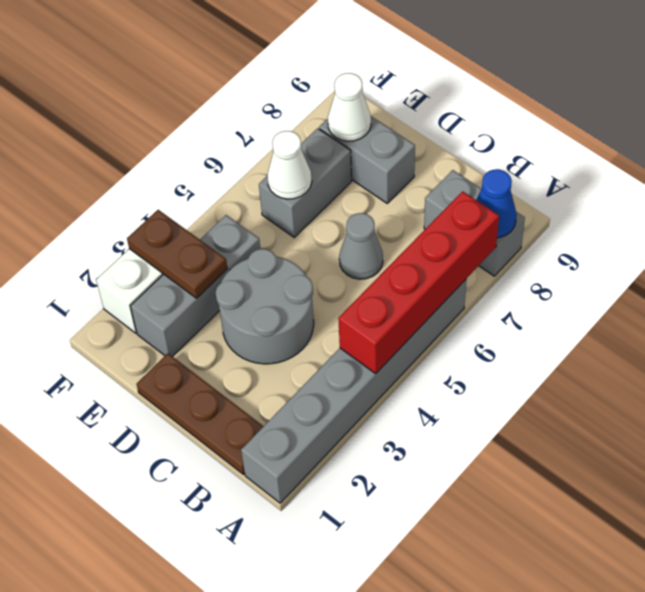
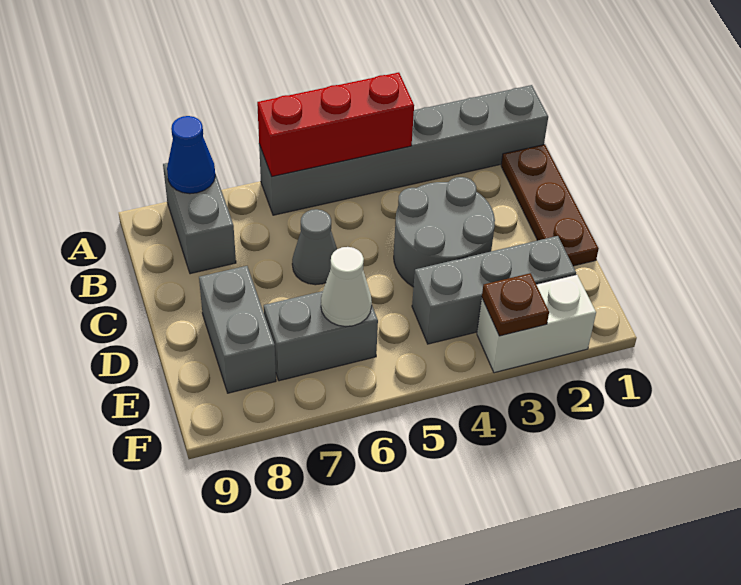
red brick A4:A7 level 2 -> red brick A4:A6 level 2
brown plate E3:F3 level 2 -> brown plate F3 level 2
white cone E8 level 2 -> none

